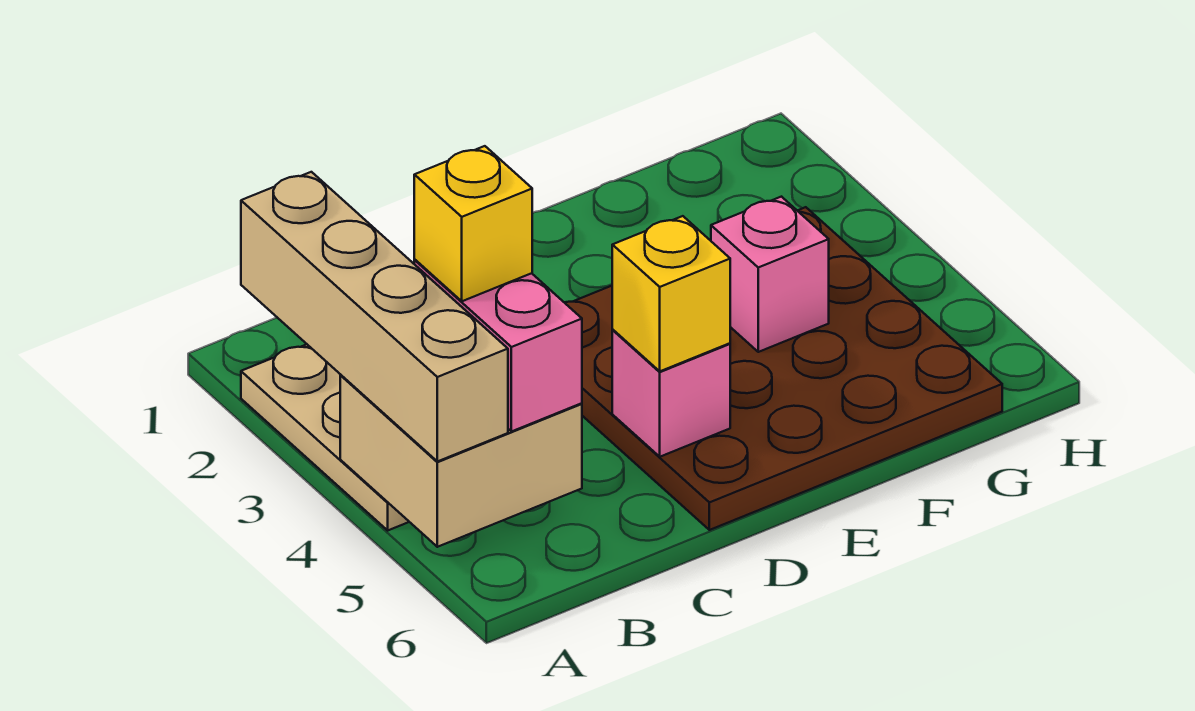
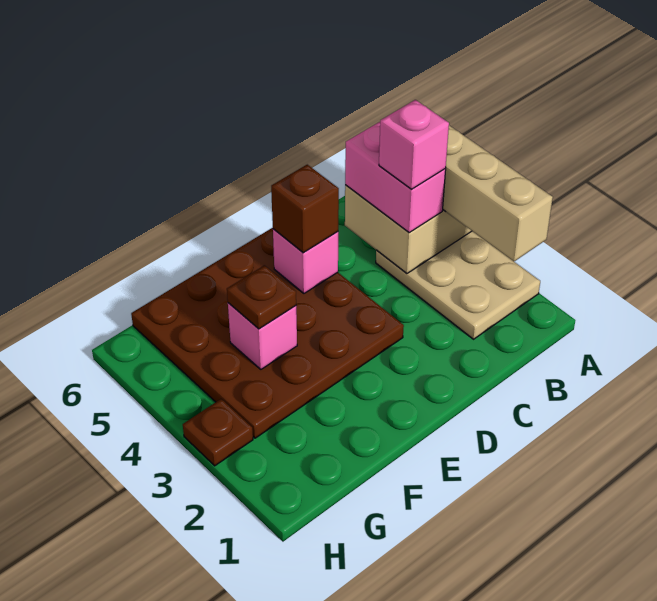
yellow brick B4 level 4 -> pink brick B4 level 4
yellow brick D5 level 3 -> brown brick D5 level 3
none -> brown plate F4 level 3
none -> brown plate H3 level 1

